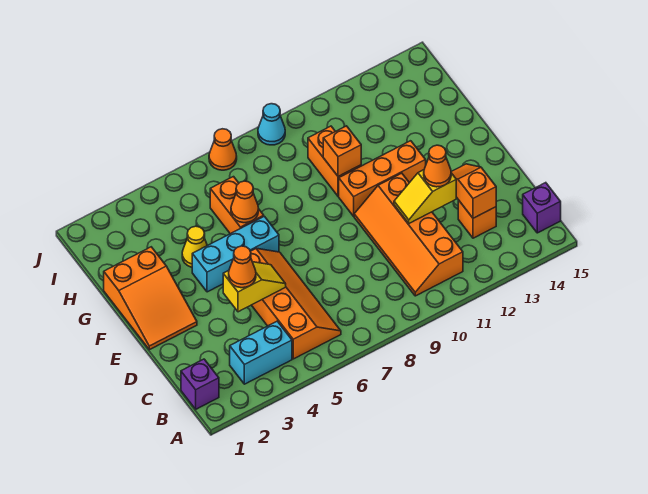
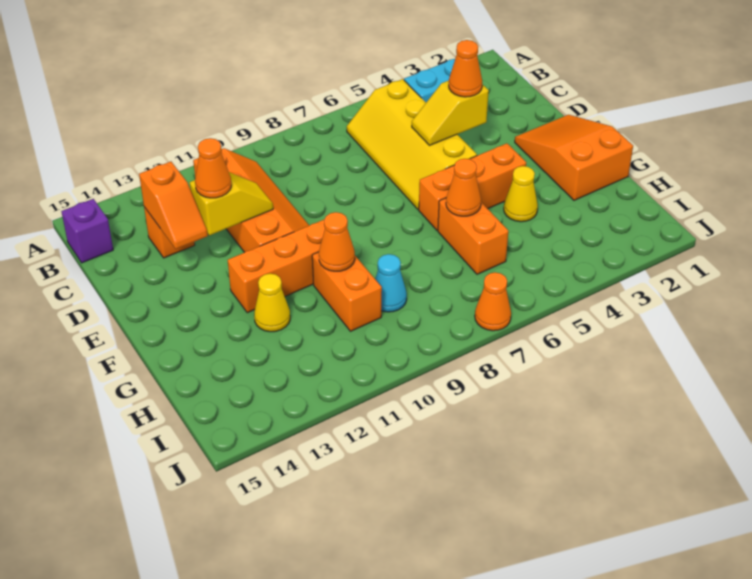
purple brick B1 level 1 -> none
orange slope B5:E6 level 1 top 5 -> yellow slope B5:E6 level 1 top 5
cyan brick F4:F6 level 1 -> orange brick F4:F6 level 1
orange brick G10 level 2 -> orange cone G10 level 2
none -> yellow cone G12 level 1
cyan cone J9 level 1 -> cyan cone H9 level 1

